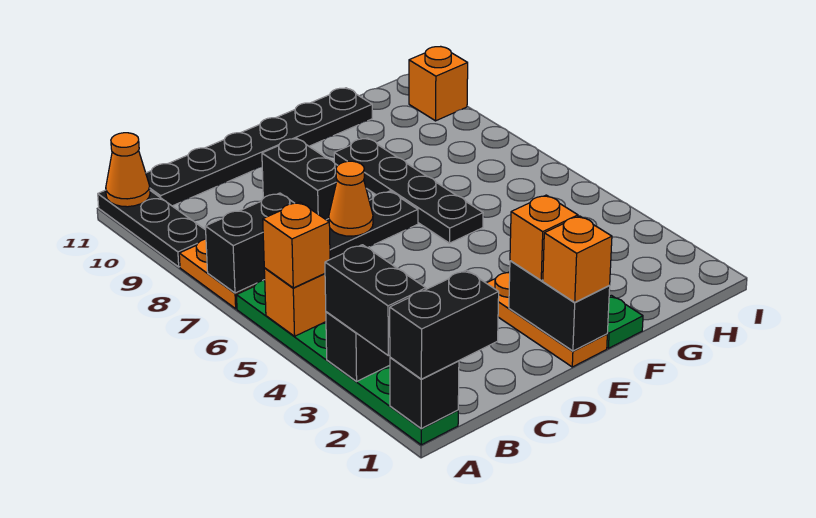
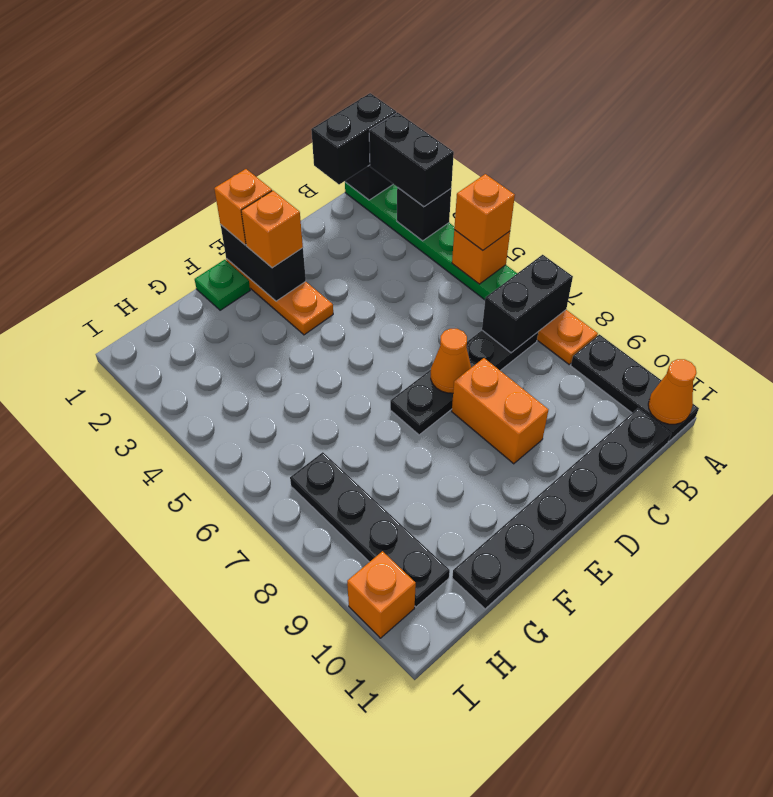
black brick D8:D9 level 1 -> orange brick D8:D9 level 1
black plate F6:F9 level 1 -> black plate H7:H10 level 1

